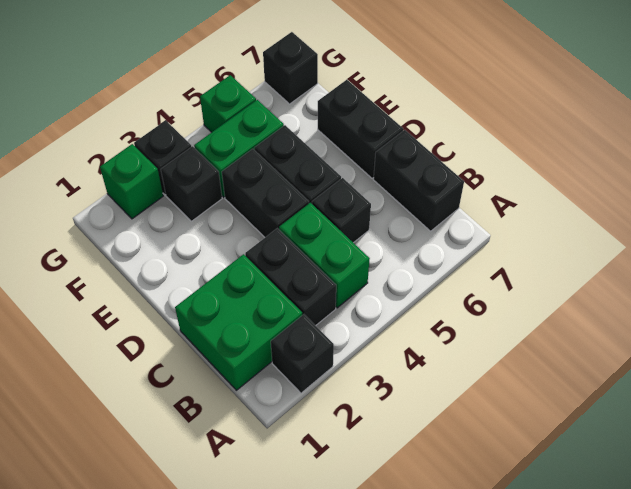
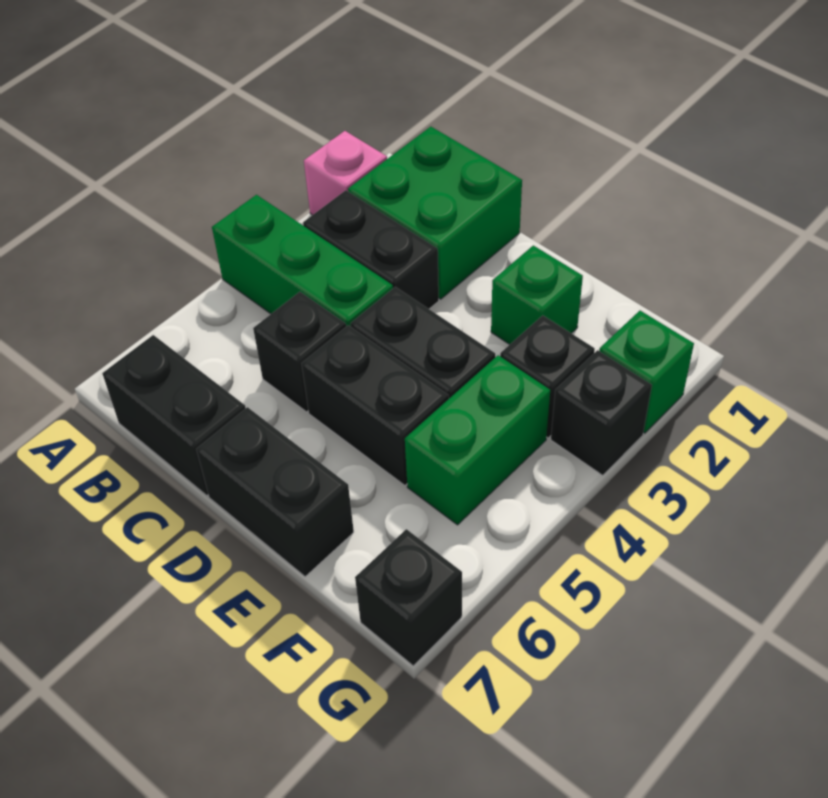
black brick A2 level 1 -> pink brick A2 level 1
green brick B4:C4 level 1 -> green brick A4:C4 level 1
green brick G5 level 1 -> green brick E2 level 1

